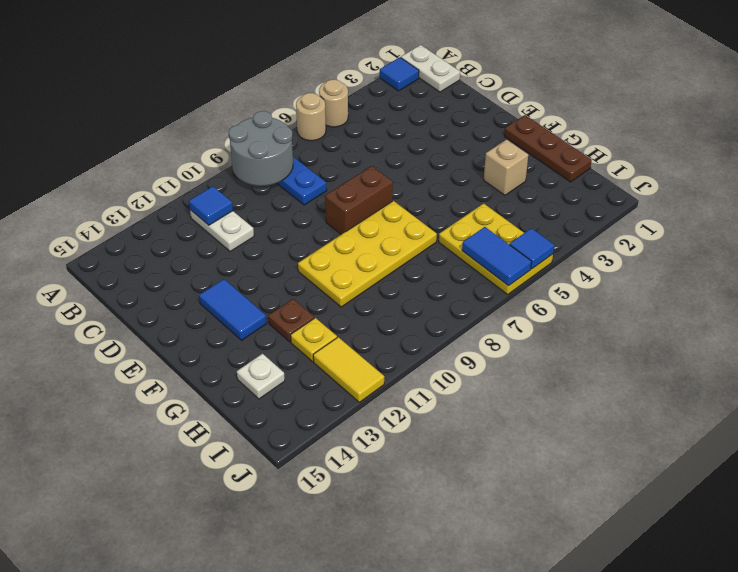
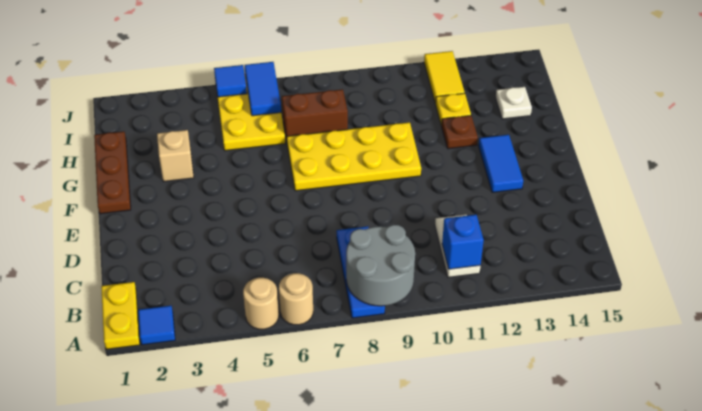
white plate A1:B1 level 1 -> yellow plate A1:B1 level 1
blue tile B11 level 2 -> blue brick B11 level 2
brown brick E7:E8 level 1 -> brown brick H7:H8 level 1

